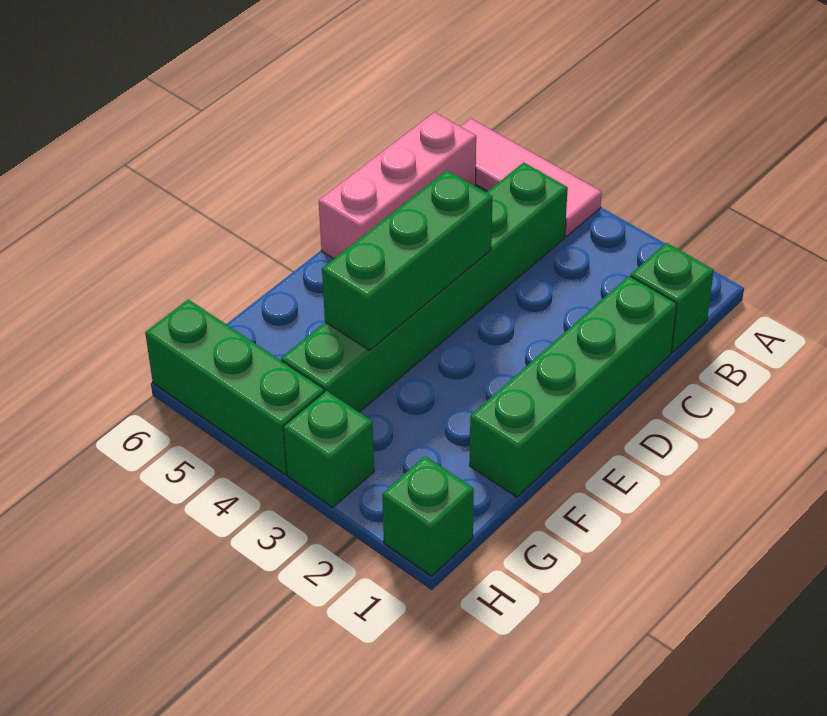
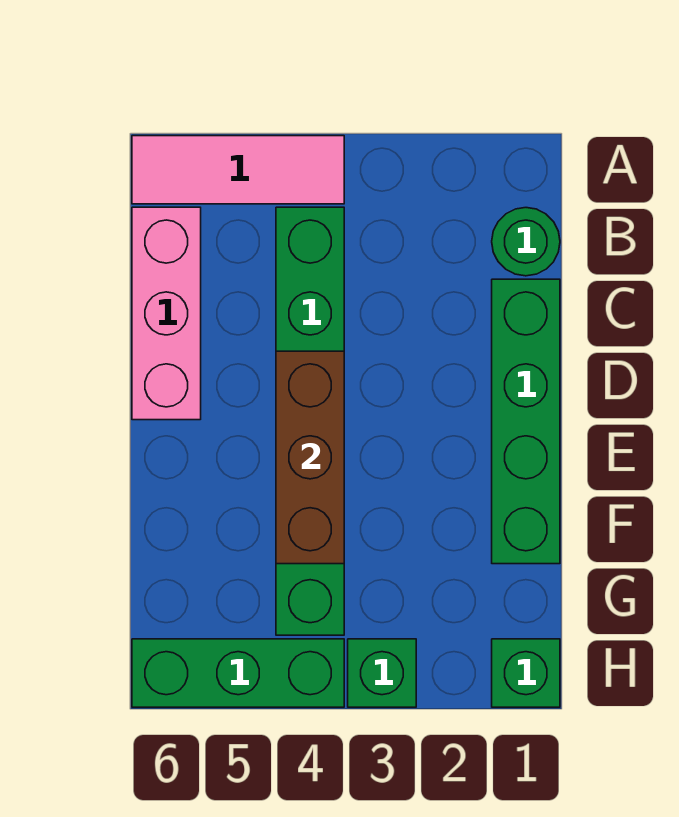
green brick B1 level 1 -> green round brick B1 level 1
green brick D4:F4 level 2 -> brown brick D4:F4 level 2

